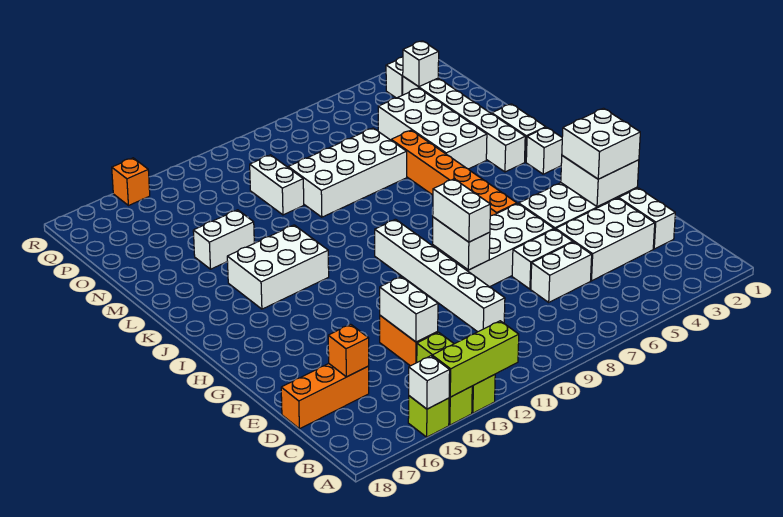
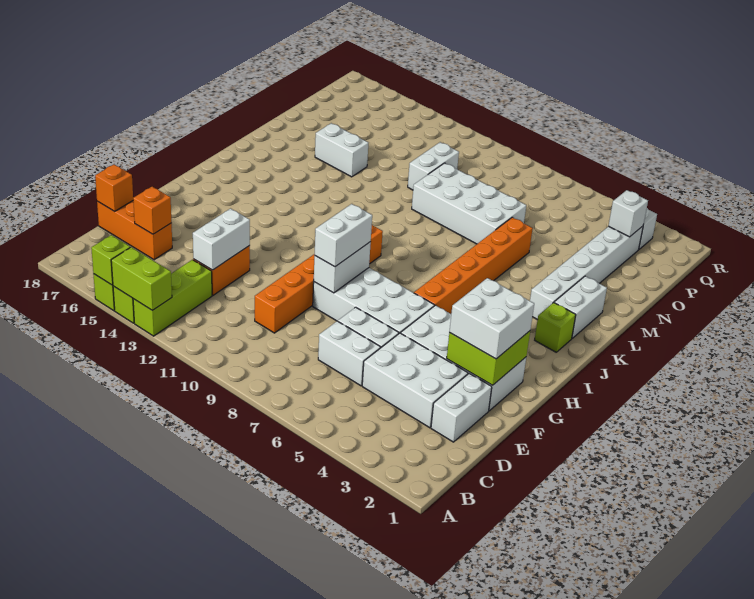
lime brick A12:A14 level 2 -> lime brick A13:A14 level 2
white brick A15 level 2 -> lime brick A15 level 2
white brick D10:I10 level 1 -> orange brick D10:I10 level 1
white brick F2:G3 level 2 -> lime brick F2:G3 level 2
white brick J2 level 1 -> lime brick J2 level 1
white brick J13:K15 level 1 -> none
white brick L4:O5 level 1 -> none
orange brick R15 level 1 -> orange brick D18 level 2

